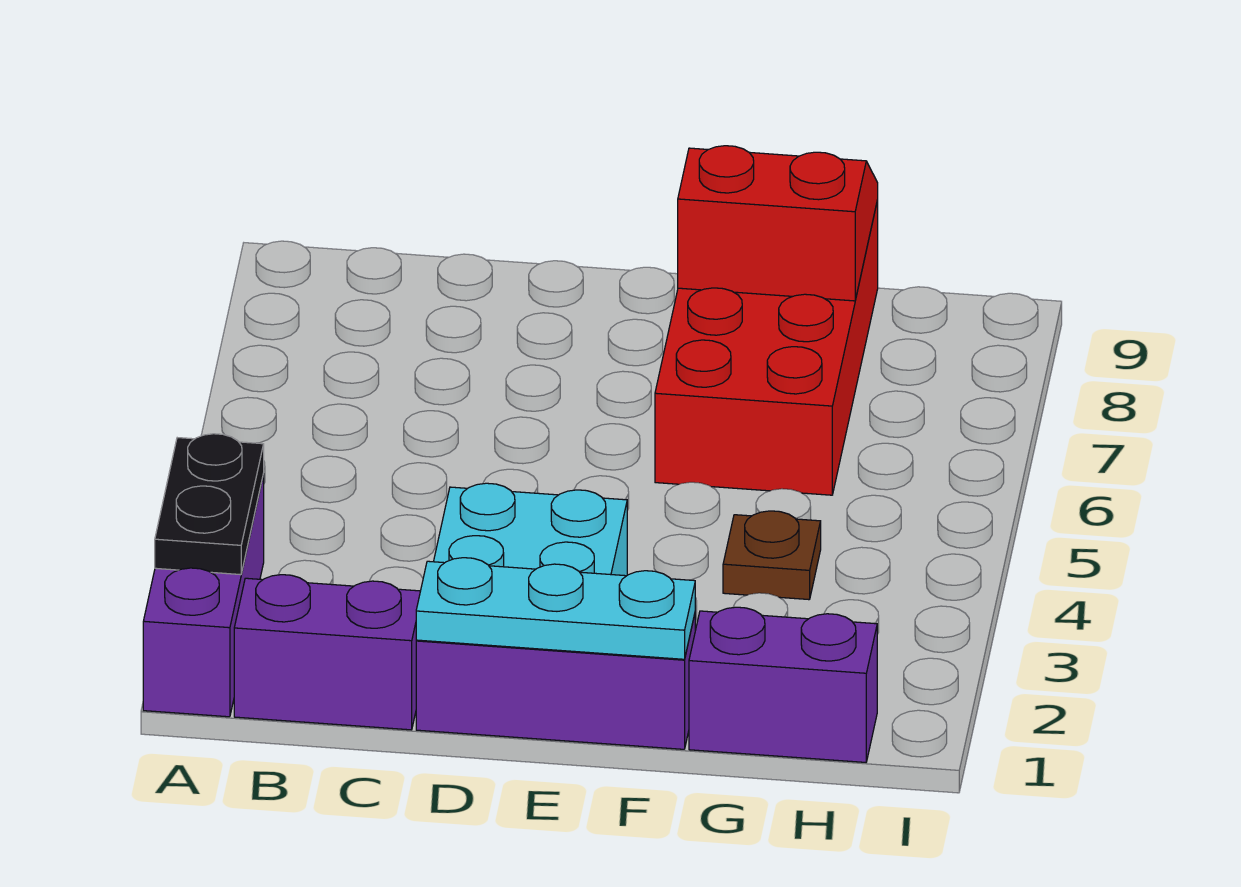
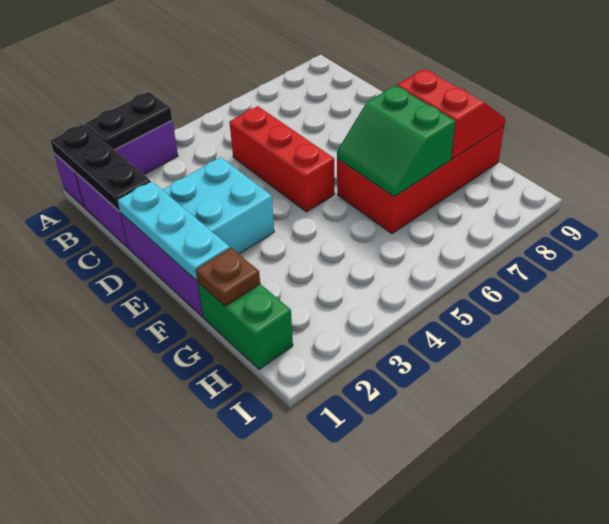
none -> black plate A1:C1 level 2
none -> red brick C5:E5 level 1
none -> green slope F6:G7 level 2 top 7
purple brick G1:H1 level 1 -> green brick G1:H1 level 1
brown plate G4 level 1 -> brown plate G1 level 2

